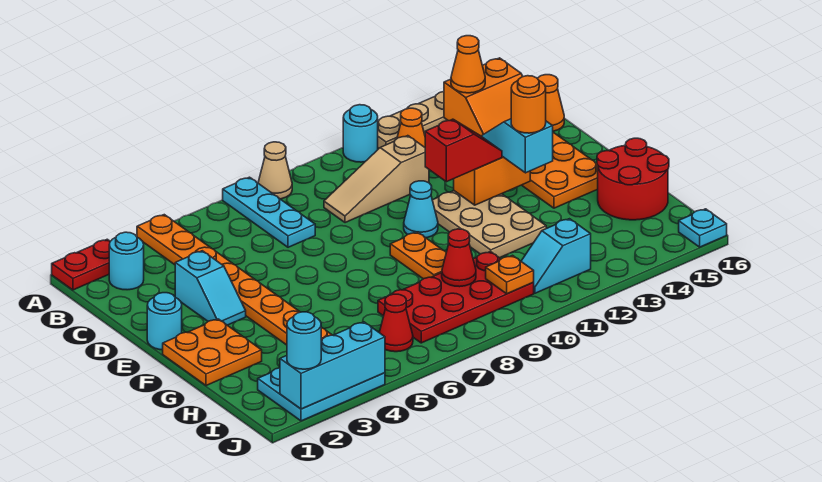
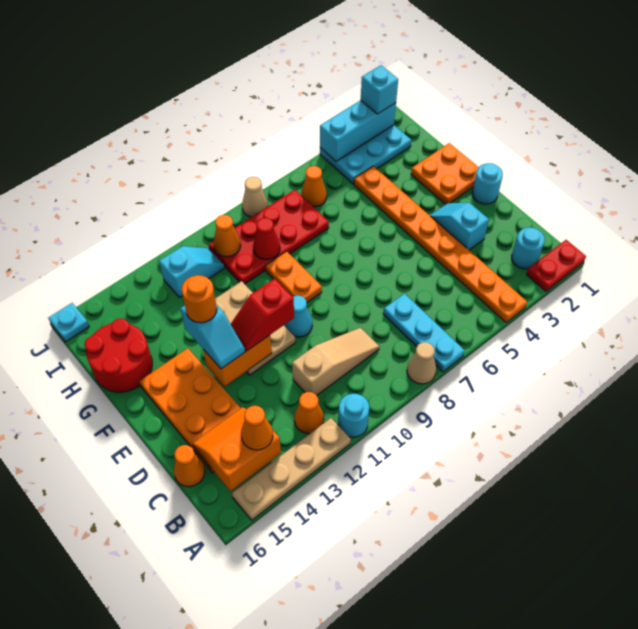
red cone I6 level 1 -> orange cone I6 level 1
orange plate I10 level 2 -> orange cone I10 level 2
cyan round brick J2 level 3 -> cyan brick J2 level 3
none -> tan cone J8 level 1

